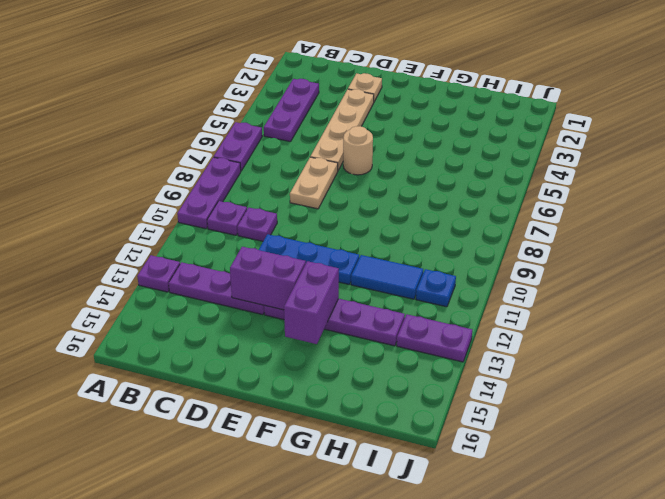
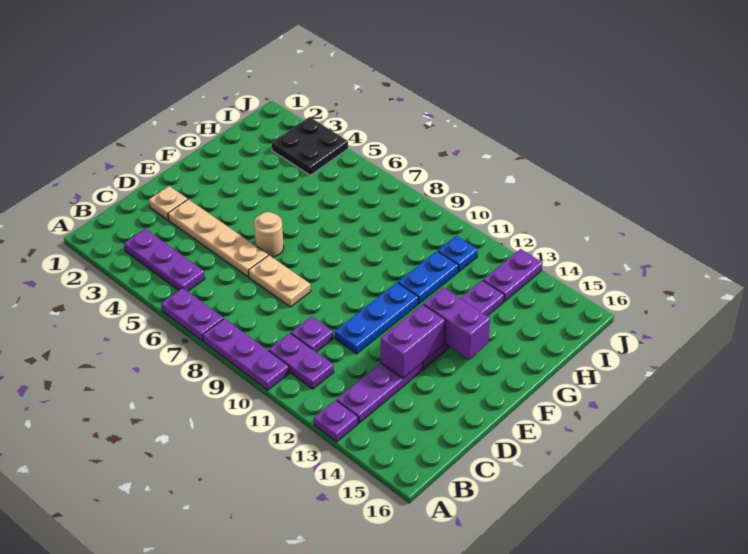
purple plate B10 level 1 -> purple plate B10:B11 level 1
blue tile G11:H11 level 1 -> blue plate G11:H11 level 1
none -> black plate I3:J4 level 1

